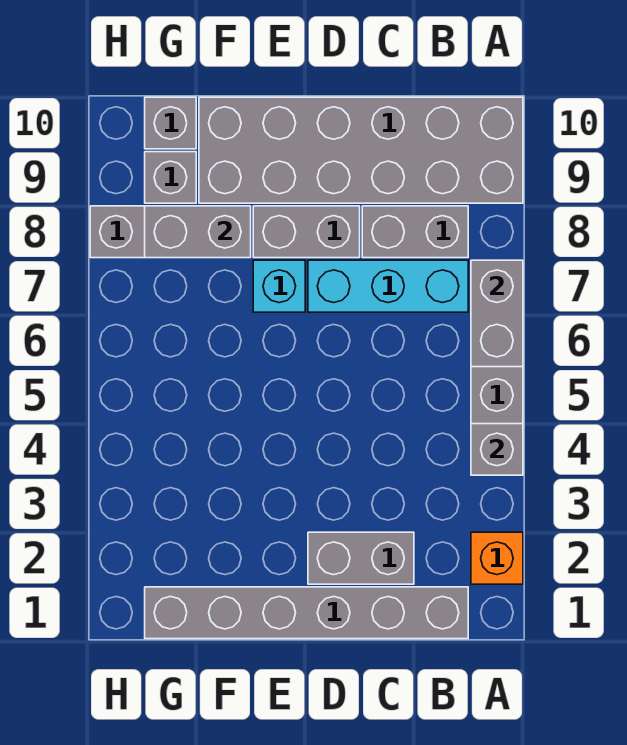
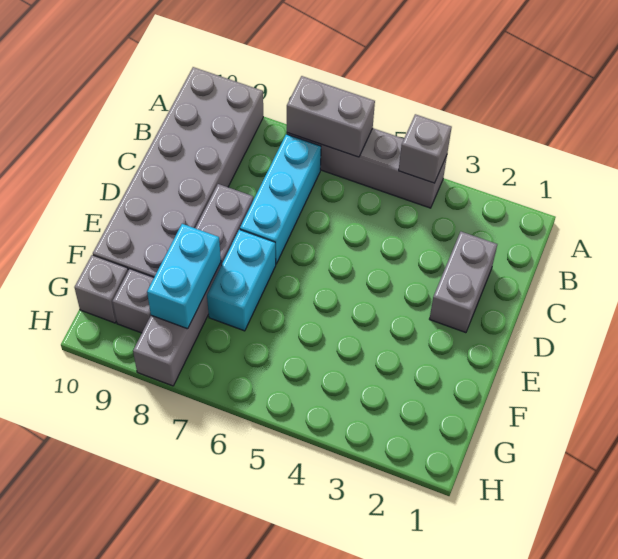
orange brick A2 level 1 -> none
grey brick B1:G1 level 1 -> none
grey brick B8:C8 level 1 -> none
cyan brick E7 level 1 -> cyan brick E7:F7 level 1
grey brick F8:G8 level 2 -> cyan brick F8:G8 level 2

